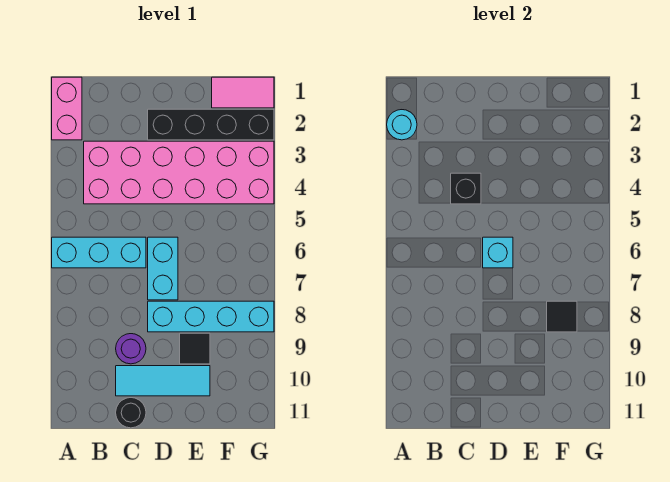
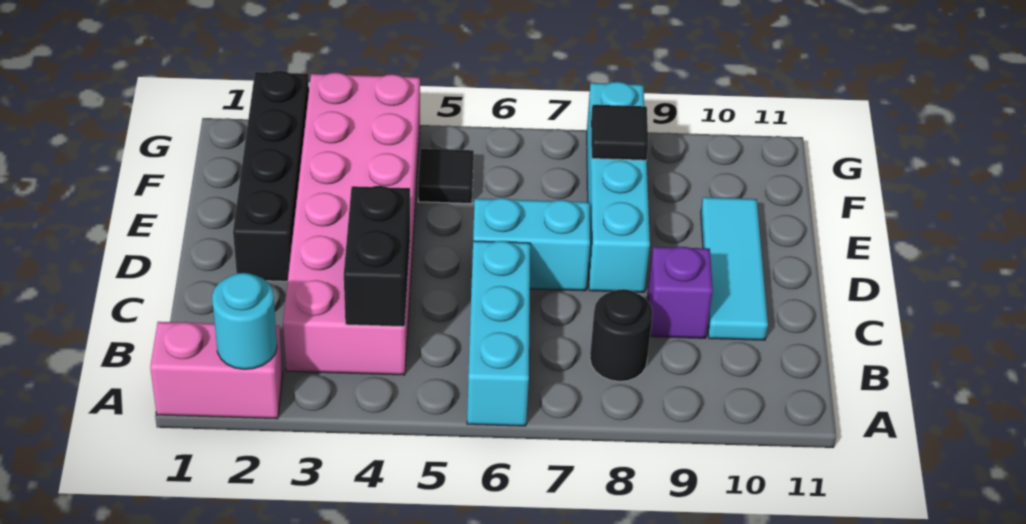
black brick C4 level 2 -> black brick B4:C4 level 2
purple round brick C9 level 1 -> purple brick C9 level 1
black round brick C11 level 1 -> black round brick B8 level 1
cyan brick D6 level 2 -> none
black tile E9 level 1 -> black tile F5 level 1
pink tile F1:G1 level 1 -> none

